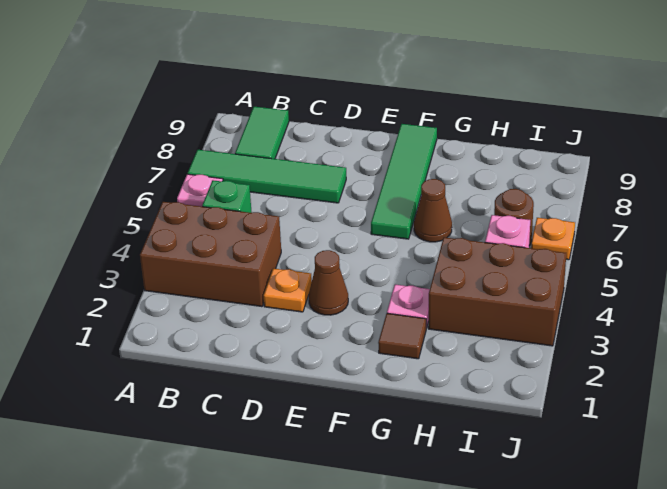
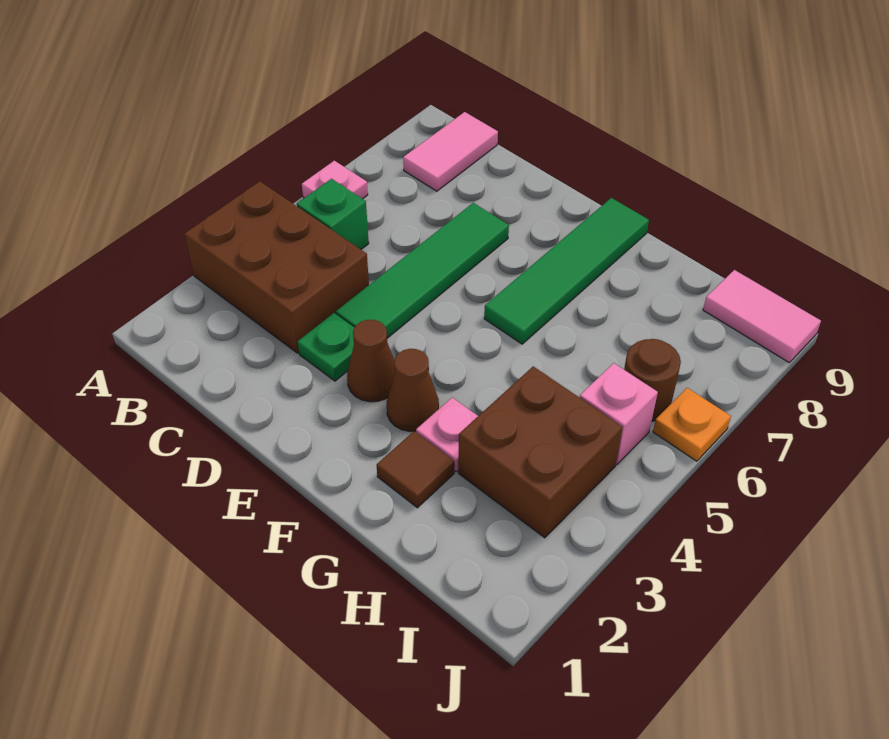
green tile A7:D7 level 1 -> green tile D4:D7 level 1
green tile B8:B9 level 1 -> pink tile B8:B9 level 1
orange plate D3 level 1 -> green plate D3 level 1
brown cone G6 level 1 -> brown cone F3 level 1
brown brick H3:J4 level 1 -> brown brick H3:I4 level 1
none -> pink tile I9:J9 level 1

